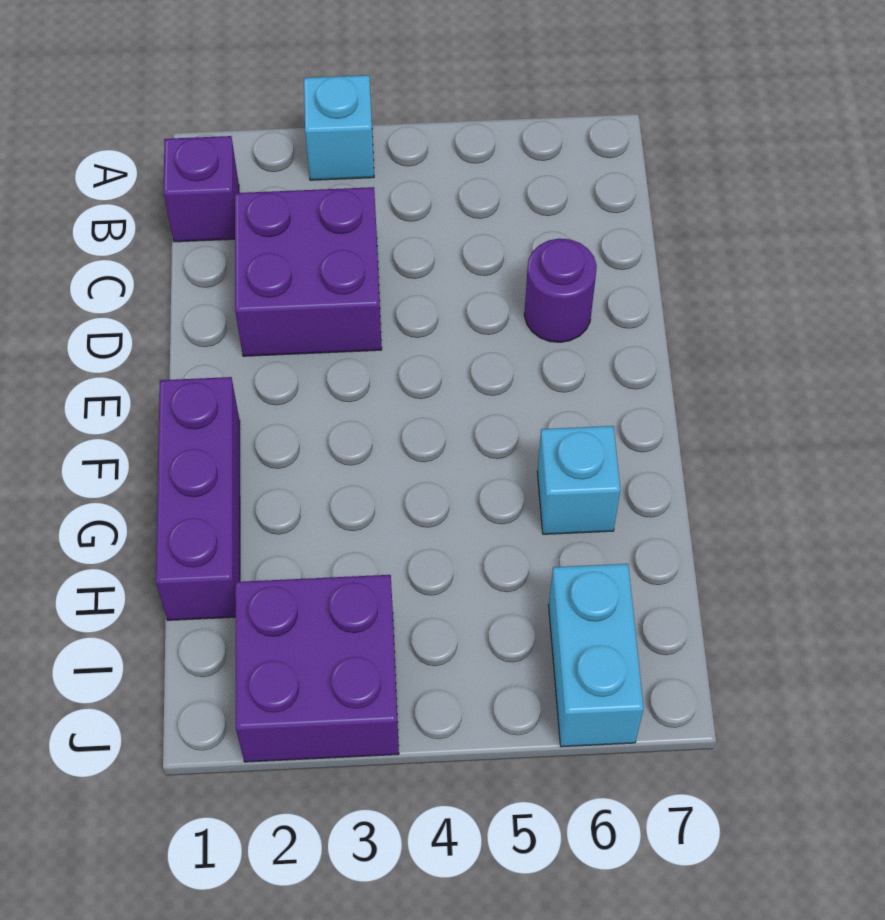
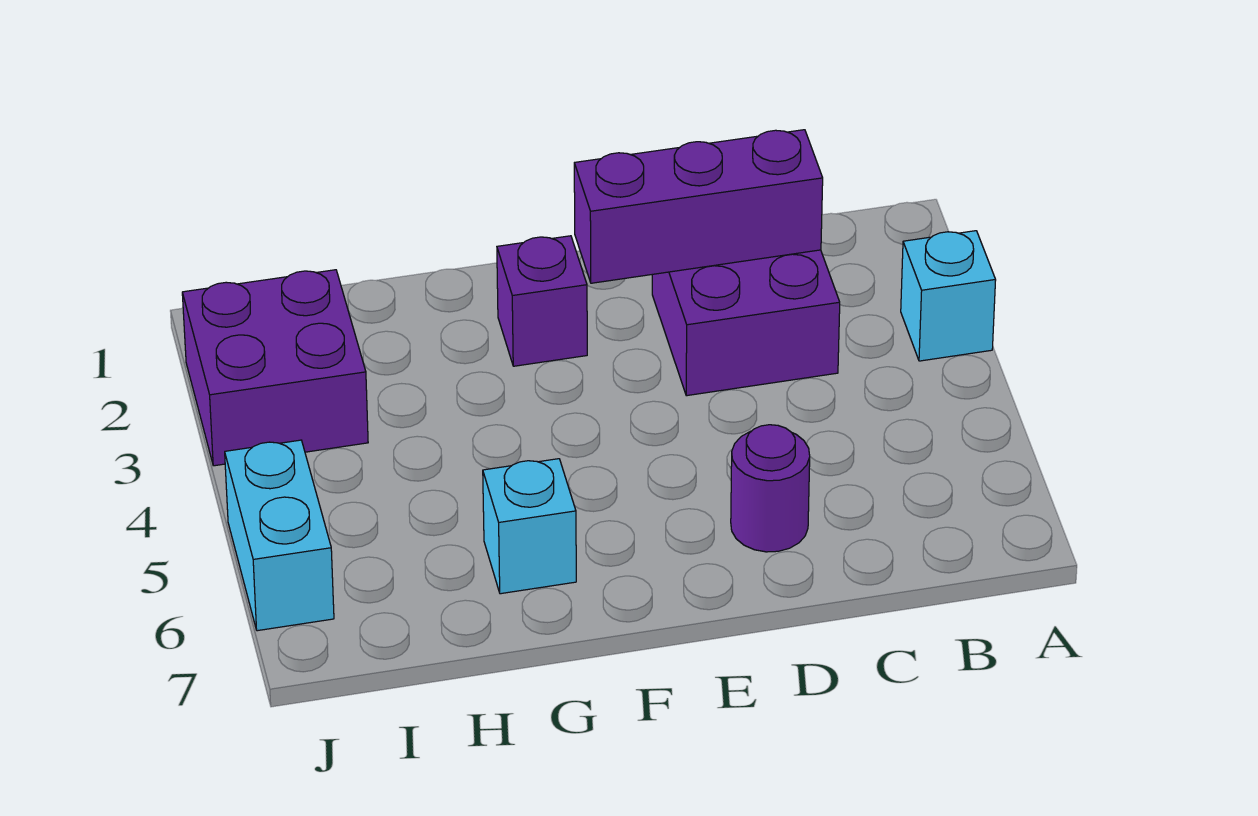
purple brick B1 level 1 -> purple brick F2 level 1
purple brick F1:H1 level 1 -> purple brick C2:E2 level 2
cyan brick I6:J6 level 1 -> cyan brick J5:J6 level 1

